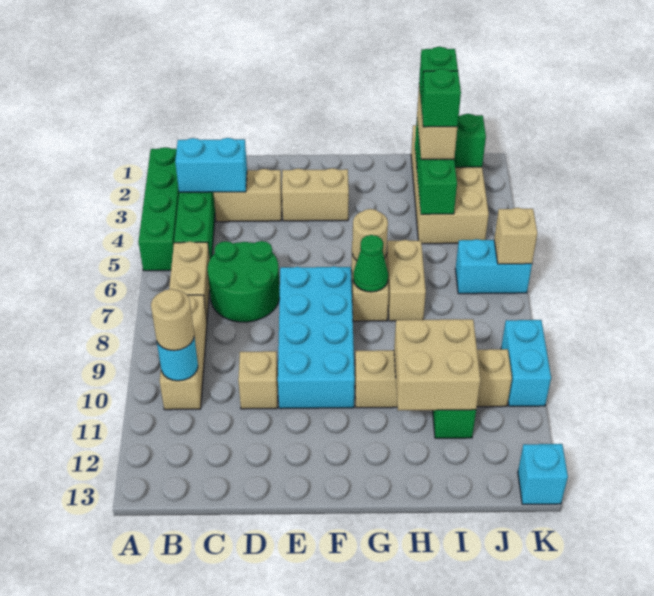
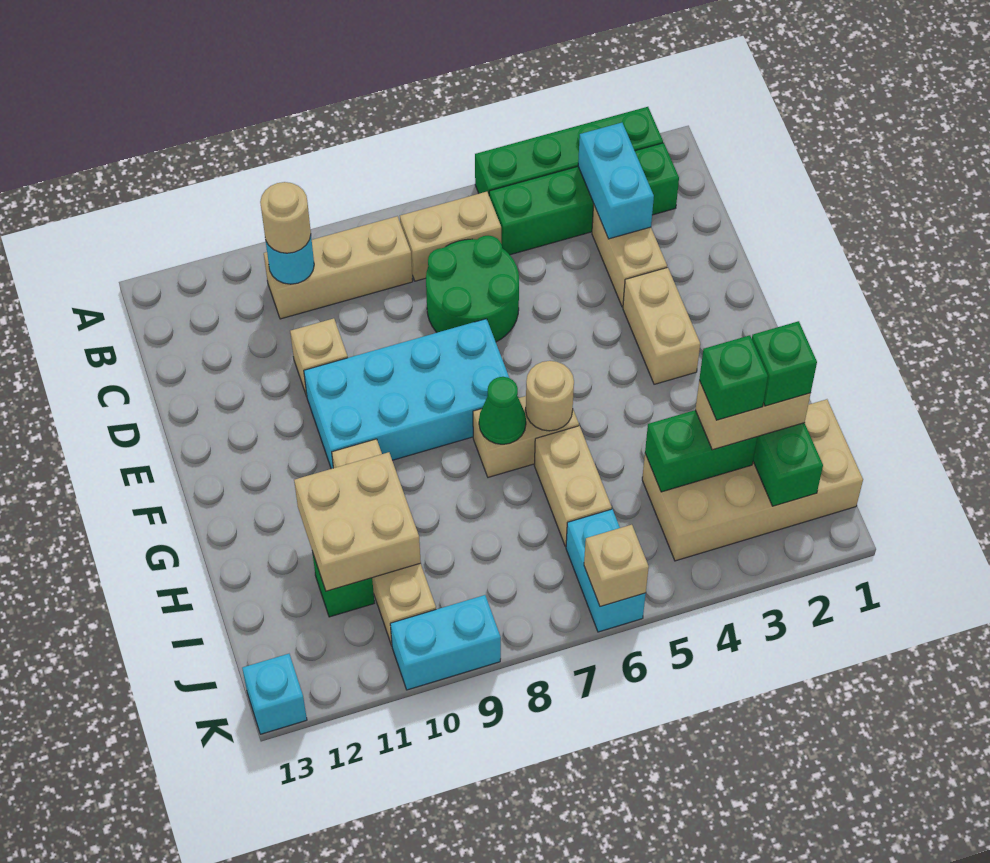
tan brick H6:H7 level 1 -> tan brick H6:I6 level 1

